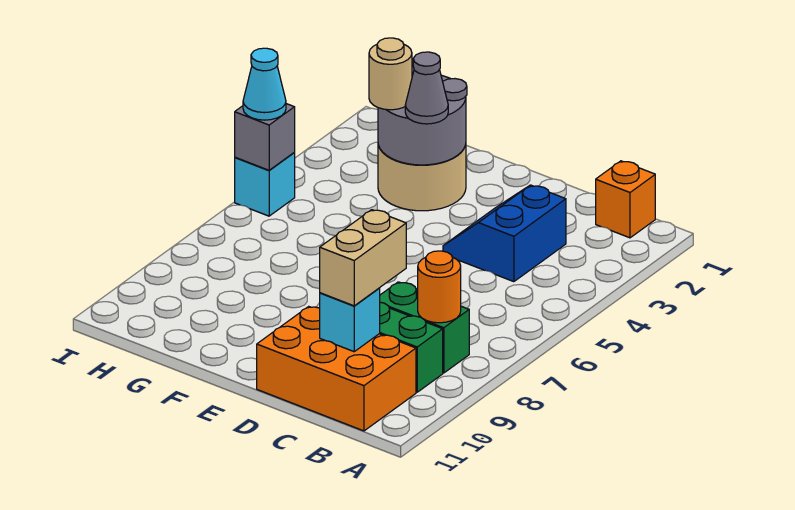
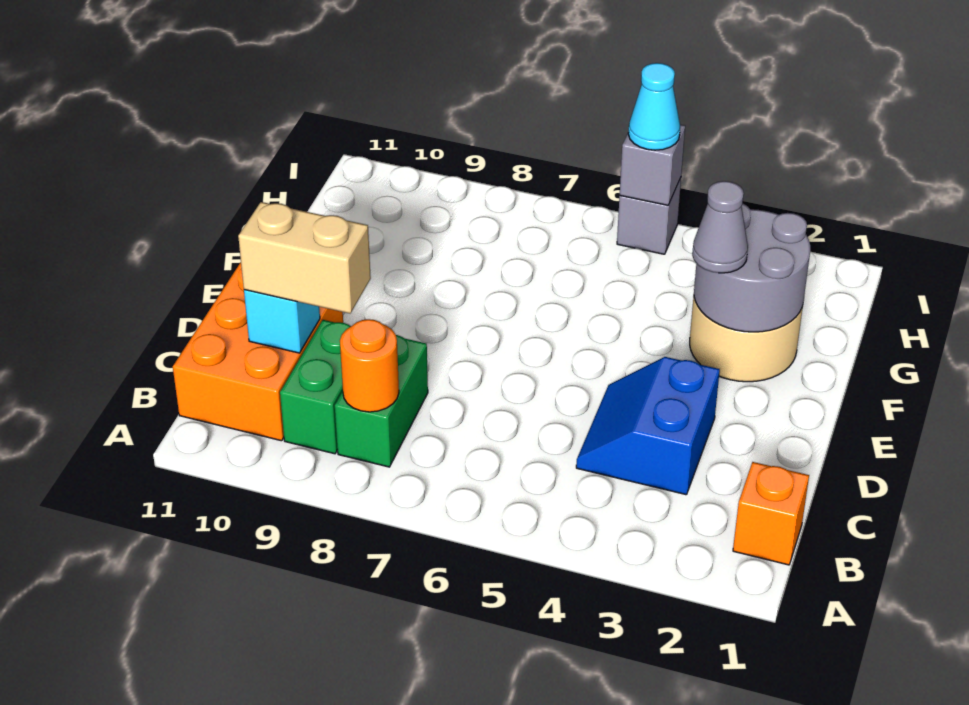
blue slope C3:D4 level 1 top C -> blue slope C3:D4 level 1 top 3
tan round brick G3 level 3 -> none
cyan brick I5 level 1 -> grey brick I5 level 1

